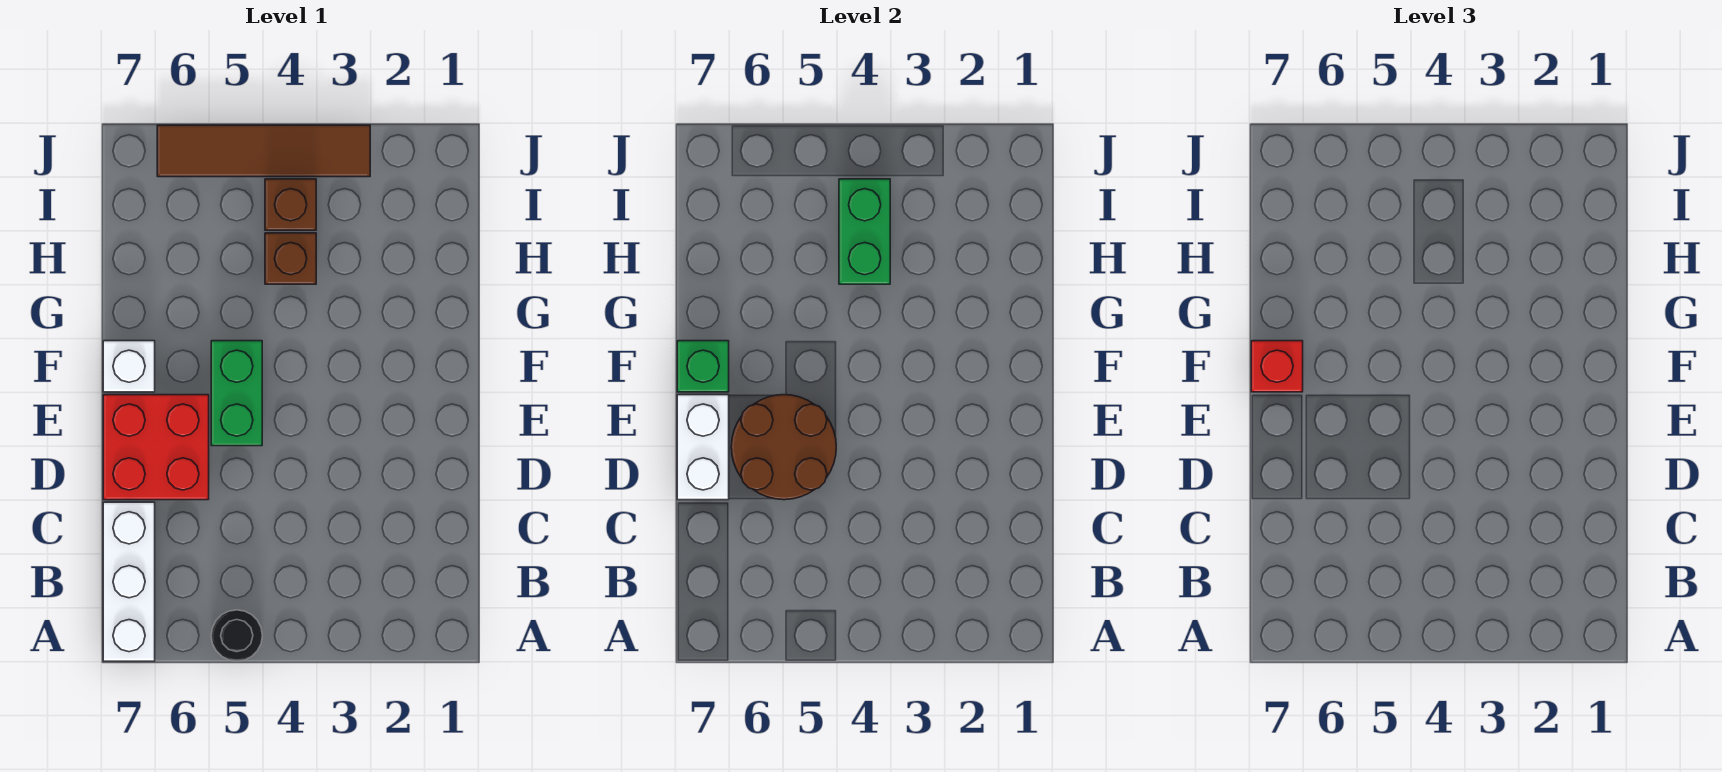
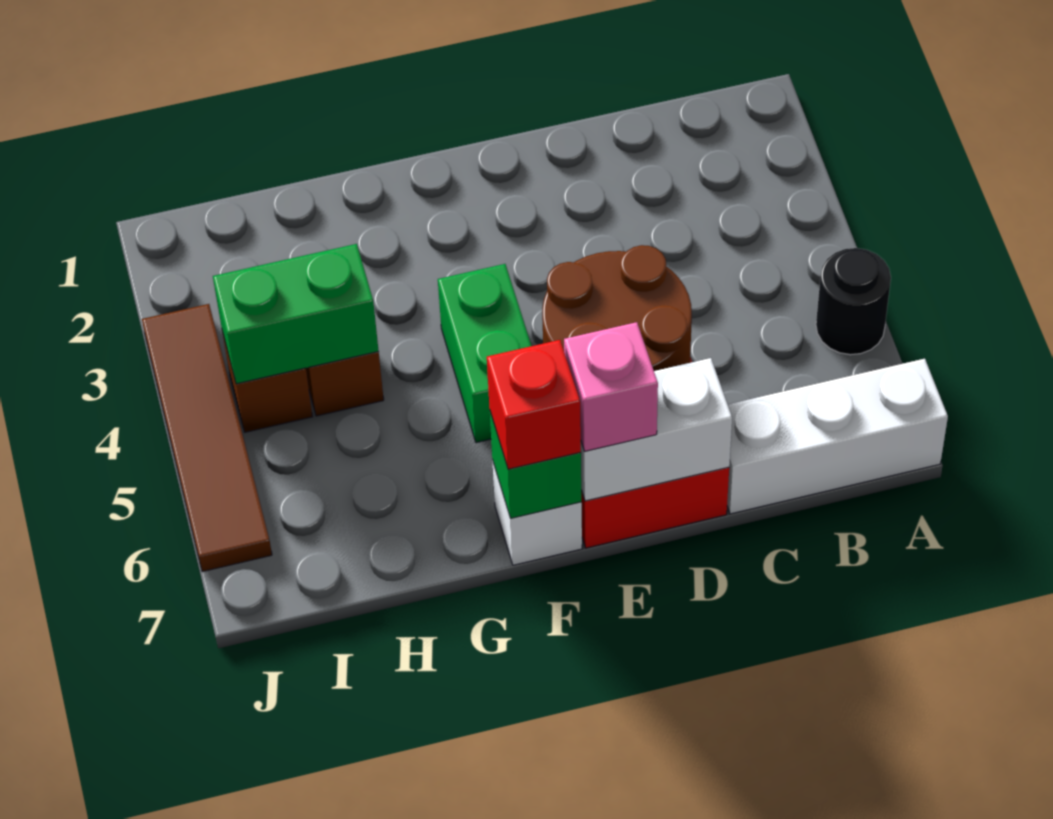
green brick E5:F5 level 1 -> green brick F4:F5 level 1
none -> pink brick E7 level 3

